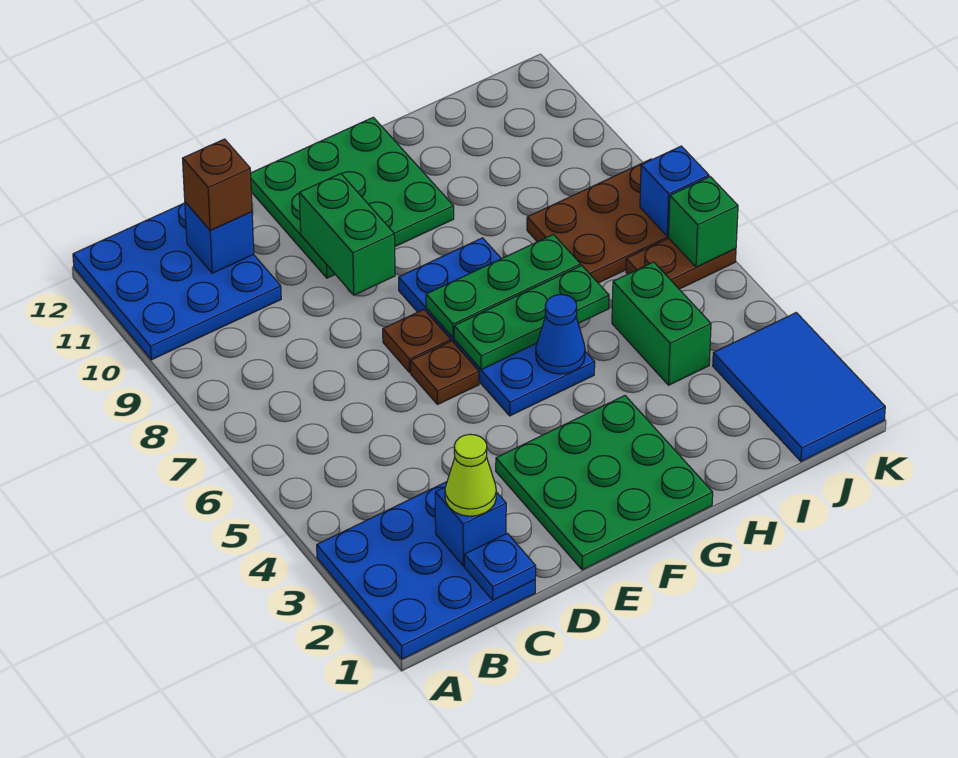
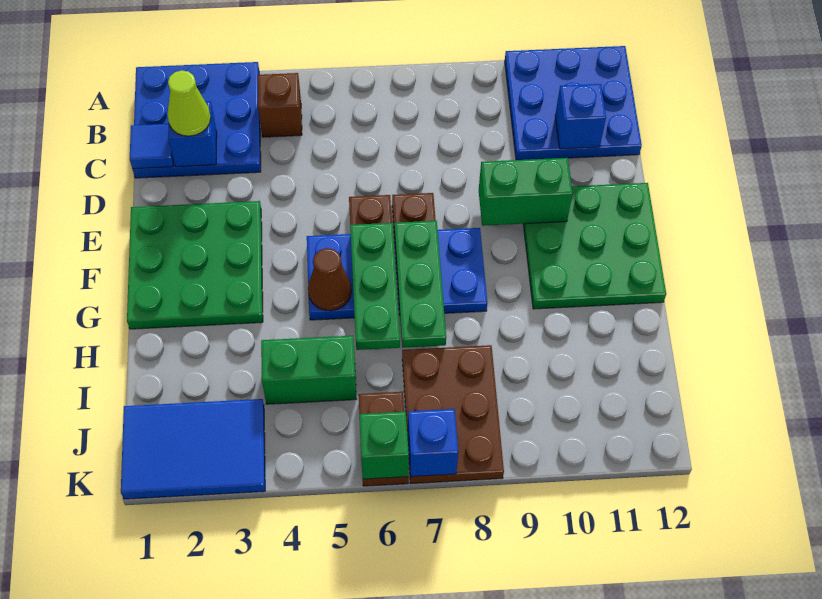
blue plate C1 level 2 -> blue tile C1 level 2
brown brick C11 level 3 -> brown brick B4 level 1
blue cone G5 level 2 -> brown cone G5 level 2

